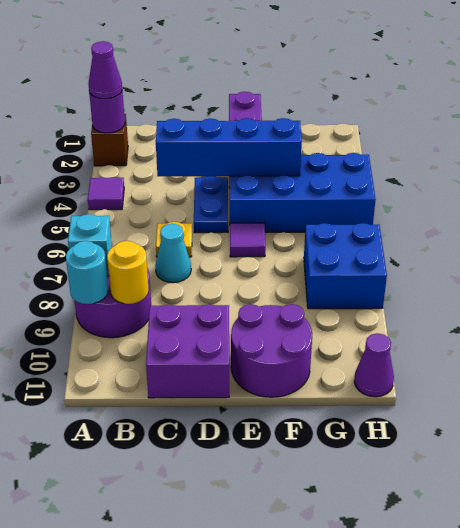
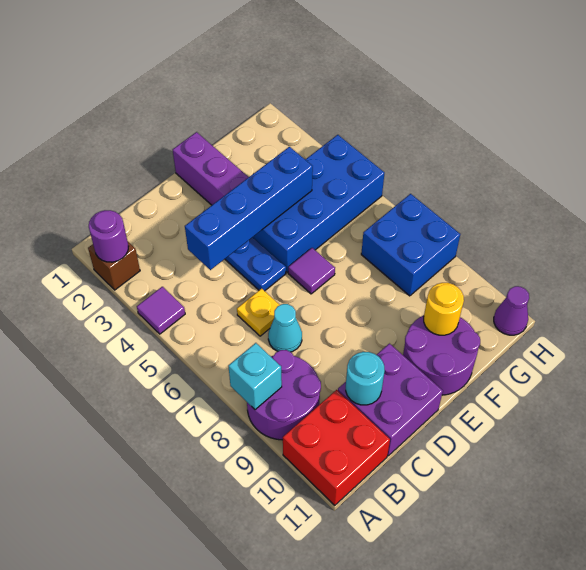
purple cone A2 level 3 -> none
cyan round brick A9 level 2 -> cyan round brick C10 level 2
none -> red brick A10:B11 level 1
yellow round brick B9 level 2 -> yellow round brick F10 level 2

